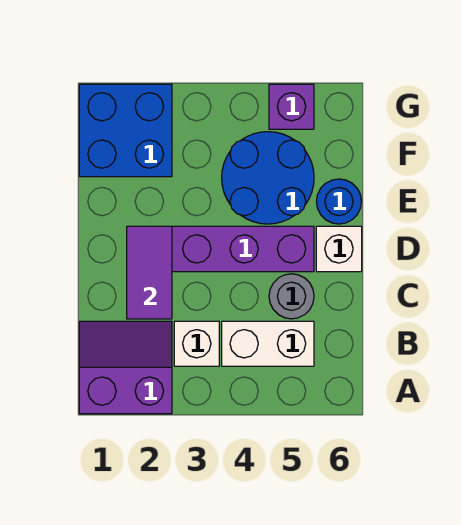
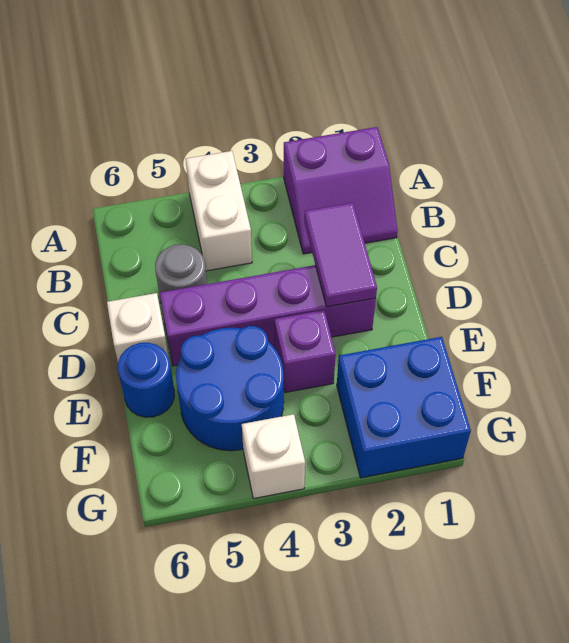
white brick B3 level 1 -> white brick G4 level 1
white brick B4:B5 level 1 -> white brick A4:B4 level 1
purple brick G5 level 1 -> purple brick E3 level 1

